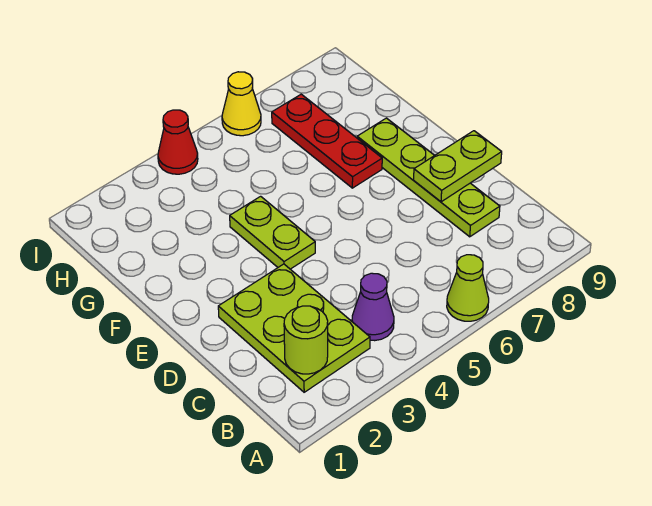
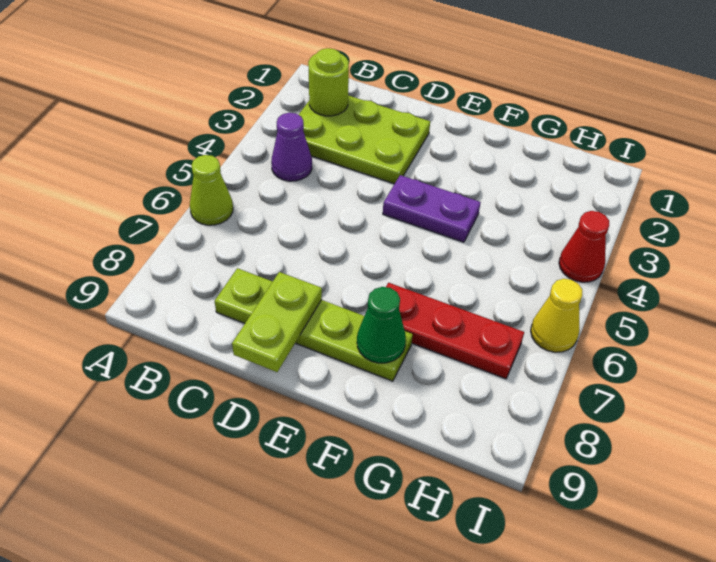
lime plate E4:F4 level 1 -> purple plate E4:F4 level 1
none -> green cone F8 level 2

